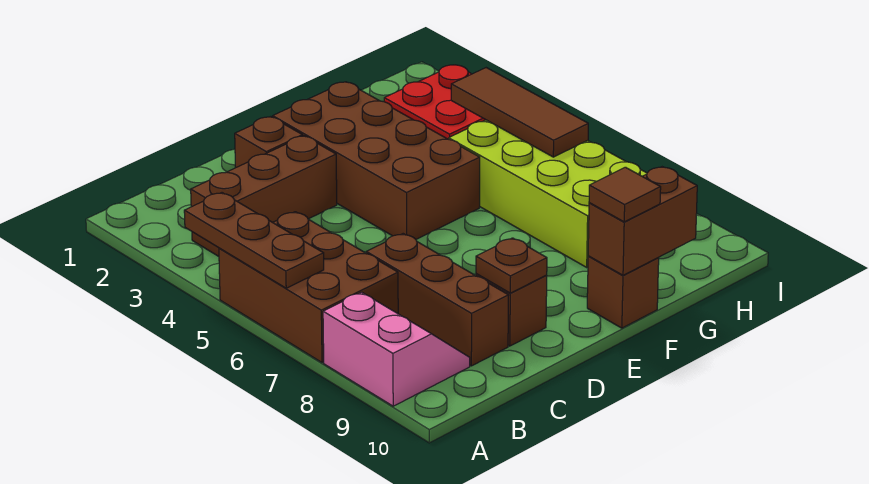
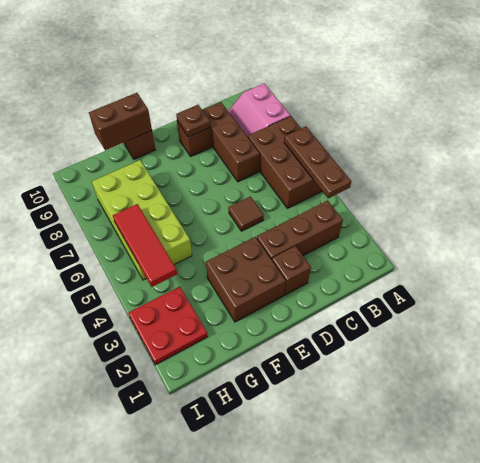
brown brick E2:F5 level 1 -> brown brick E2:F3 level 1
brown tile F10 level 3 -> brown tile D5 level 1
brown tile H4:H6 level 2 -> red tile H4:H6 level 2

